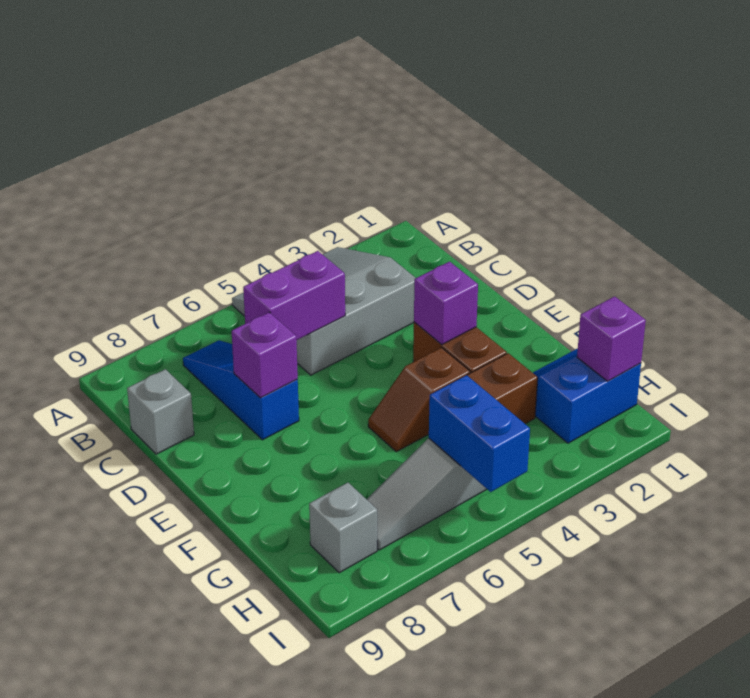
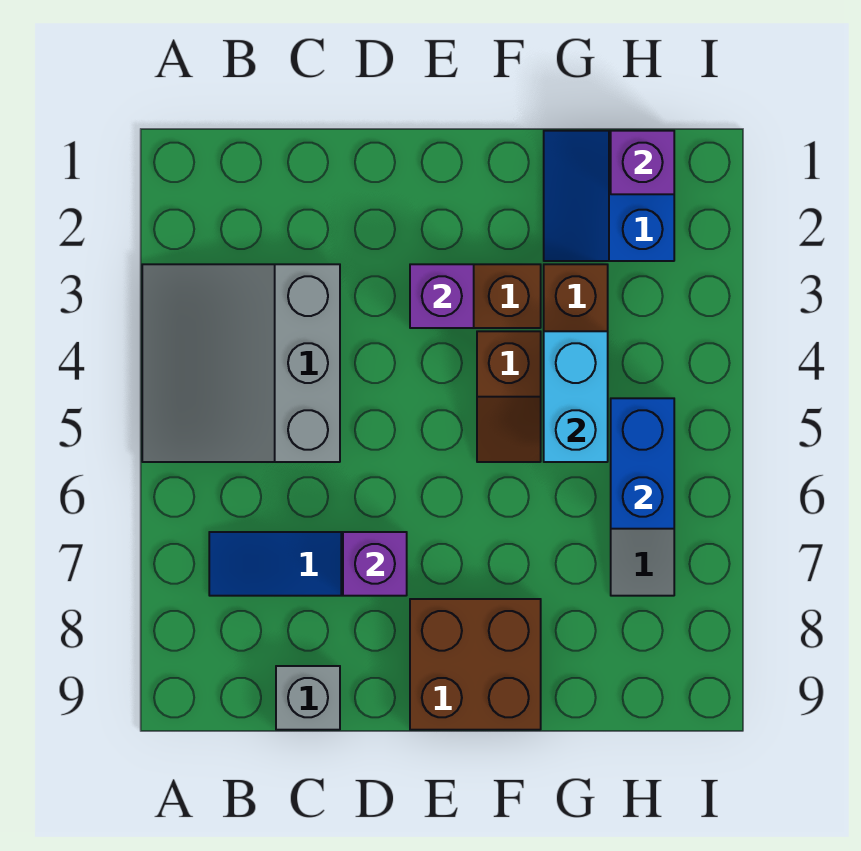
purple brick C5:C6 level 2 -> none
none -> brown brick E8:F9 level 1
none -> cyan brick G4:G5 level 2
blue brick H5:I5 level 2 -> blue brick H5:H6 level 2
grey brick H8 level 1 -> none

